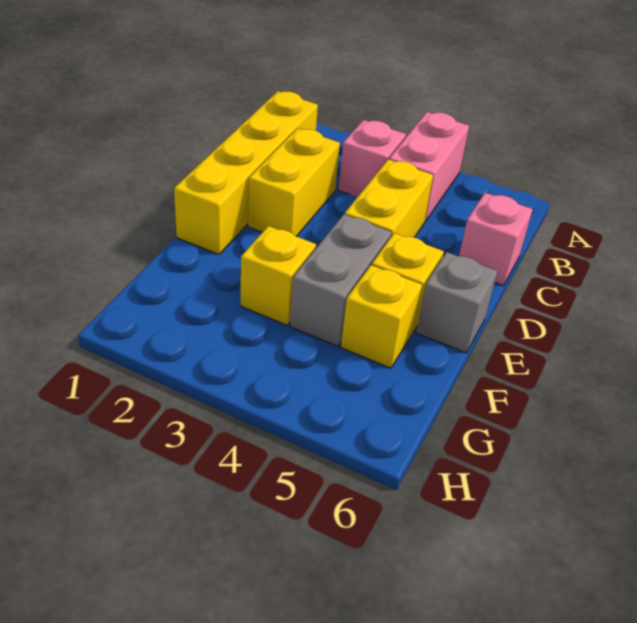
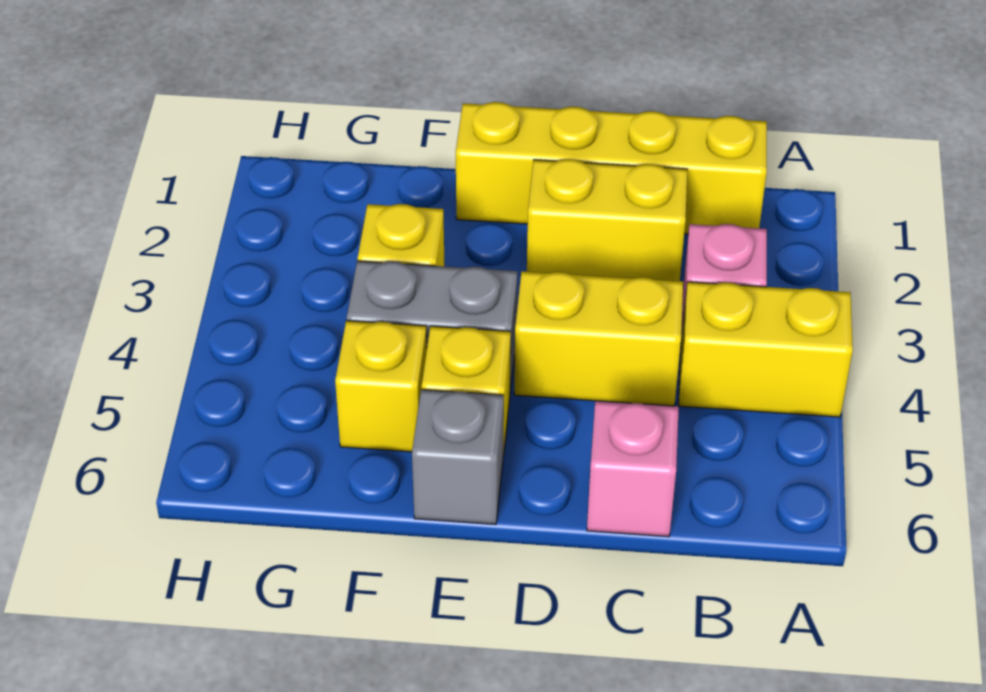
pink brick A4:B4 level 1 -> yellow brick A4:B4 level 1

